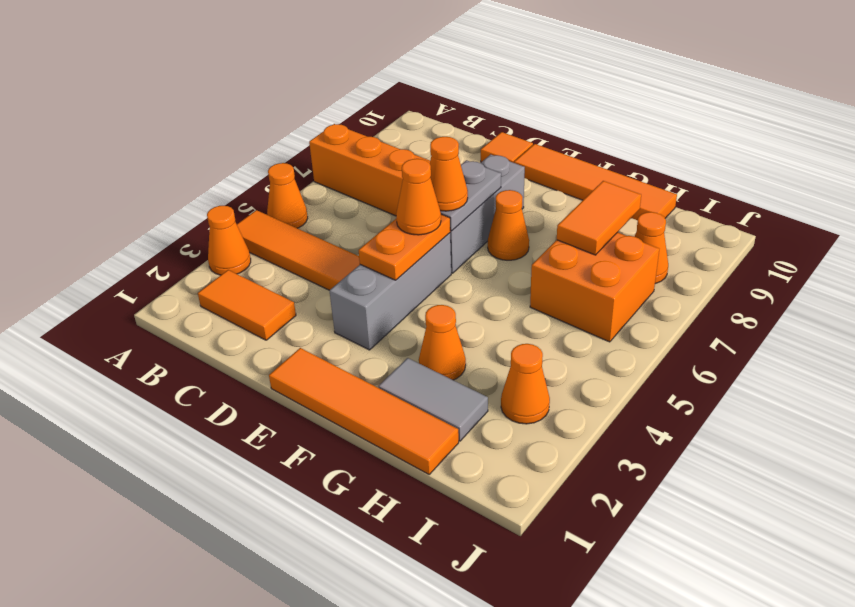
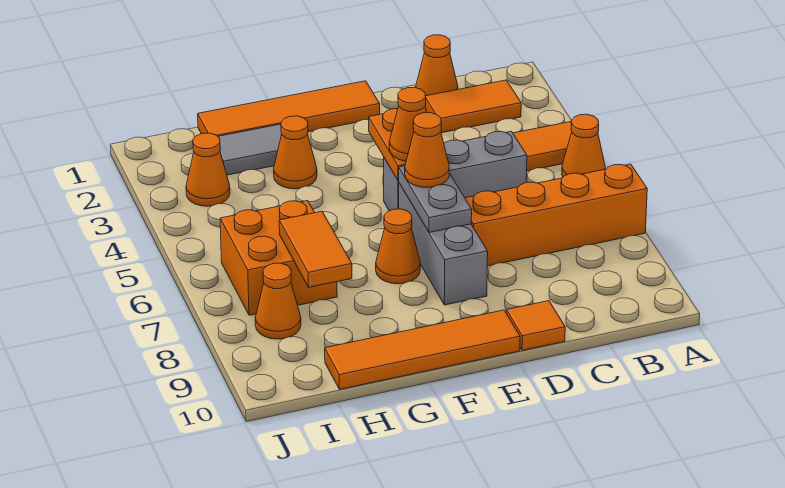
orange cone A3 level 1 -> orange cone C1 level 1
grey brick E3:E5 level 1 -> grey brick C5:E5 level 1

